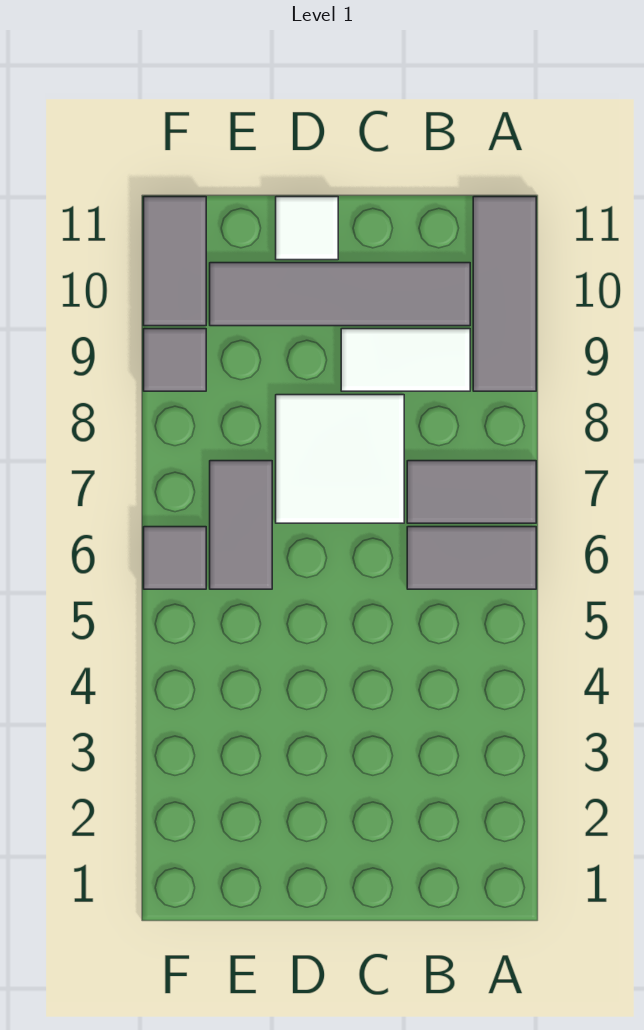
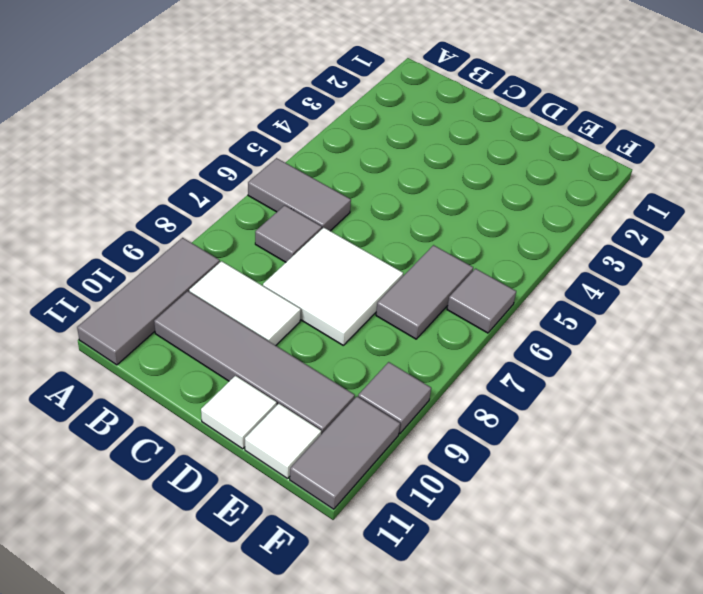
grey tile A7:B7 level 1 -> grey tile B7 level 1
none -> white tile E11 level 1

